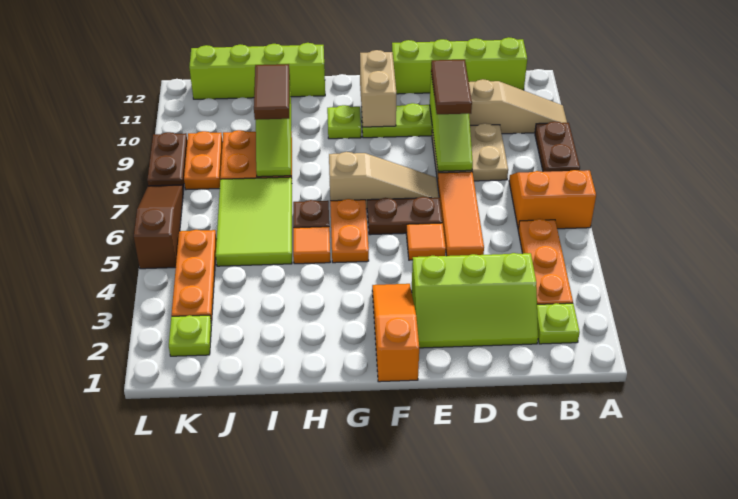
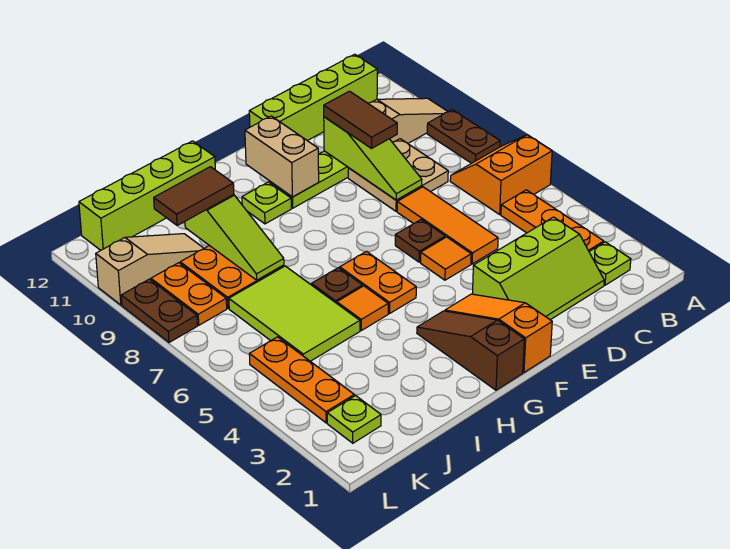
brown plate E6:F6 level 1 -> brown plate E6 level 1
tan slope E7:G7 level 1 top G -> tan slope J10:L10 level 1 top L
brown tile I9:I10 level 3 -> brown tile I10:J10 level 3
brown slope L5:L7 level 1 top 5 -> brown slope G1:G3 level 1 top 1

